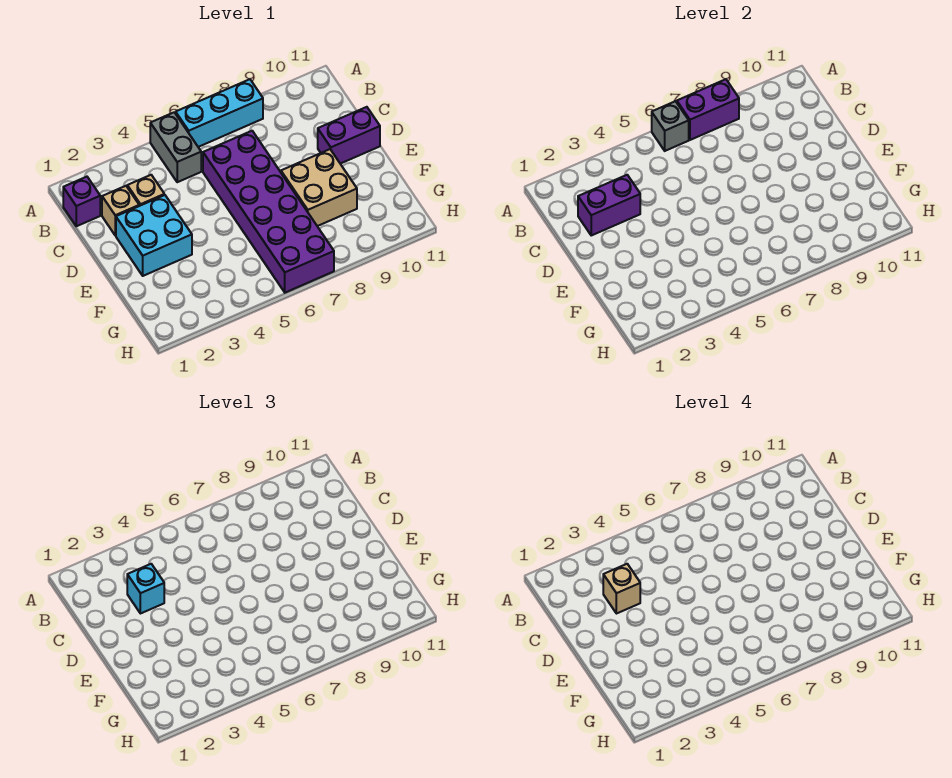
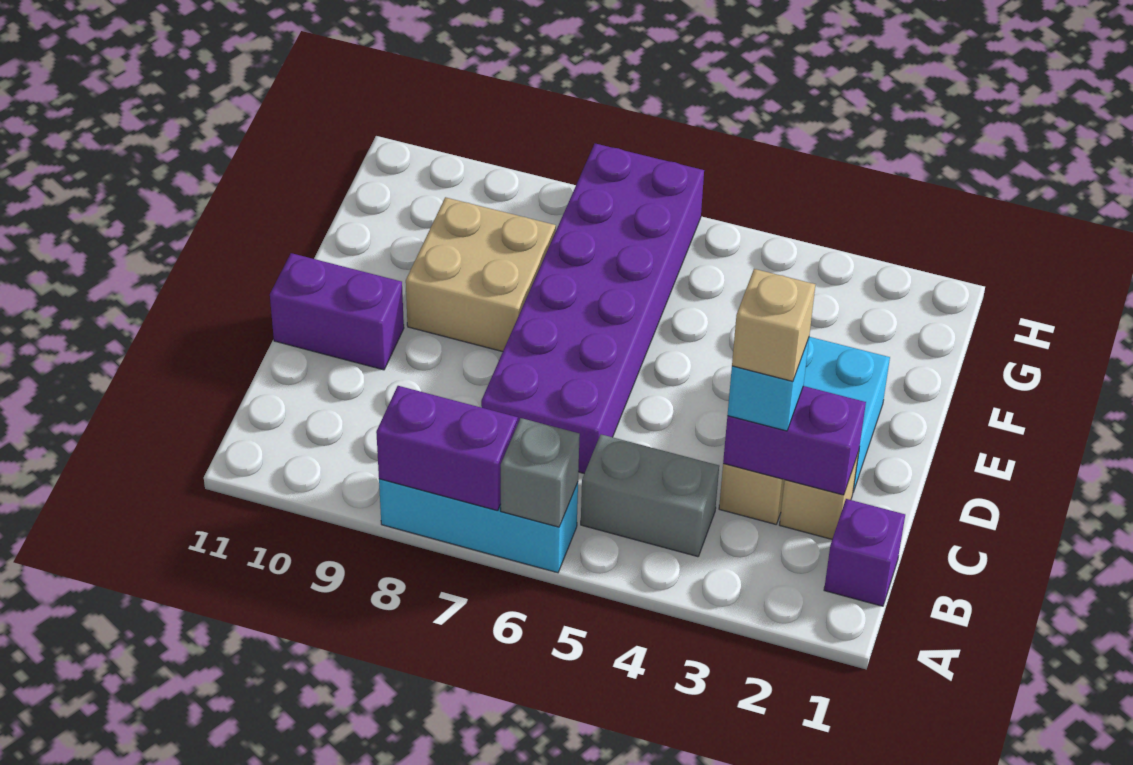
grey brick A5:B5 level 1 -> grey brick B4:B5 level 1

